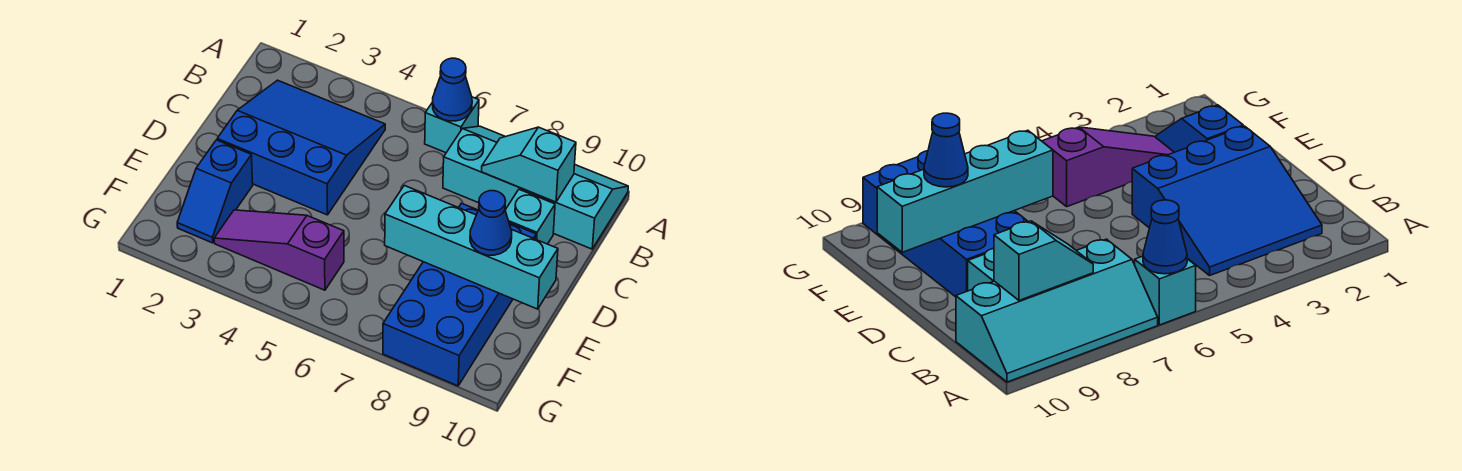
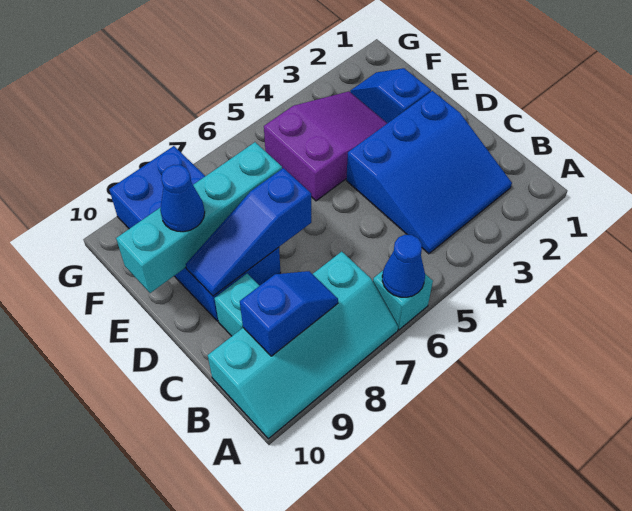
cyan slope B8:B9 level 2 top 9 -> blue slope B8:B9 level 2 top 9
none -> blue slope D7:D9 level 2 top 7
purple slope F3:F5 level 1 top 5 -> purple slope E3:F5 level 1 top 5

